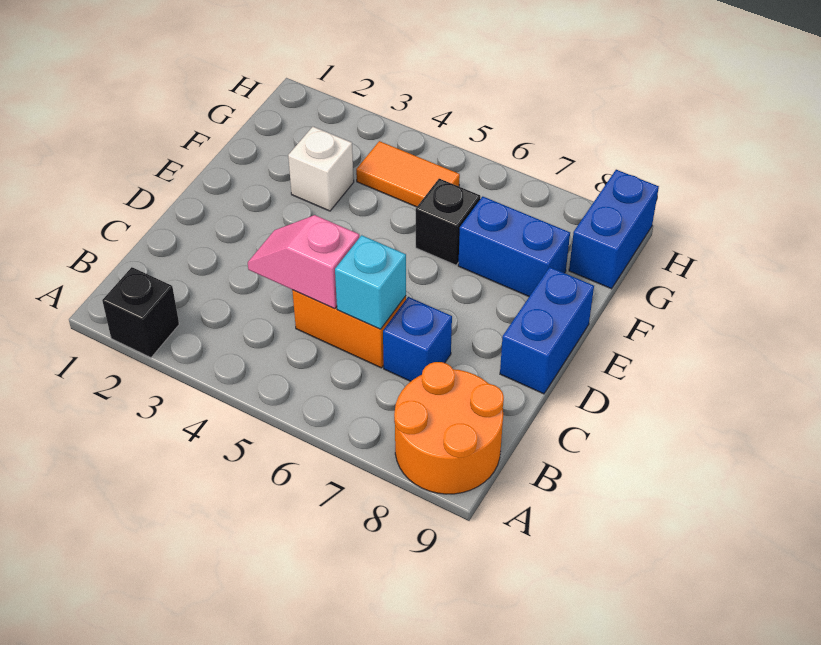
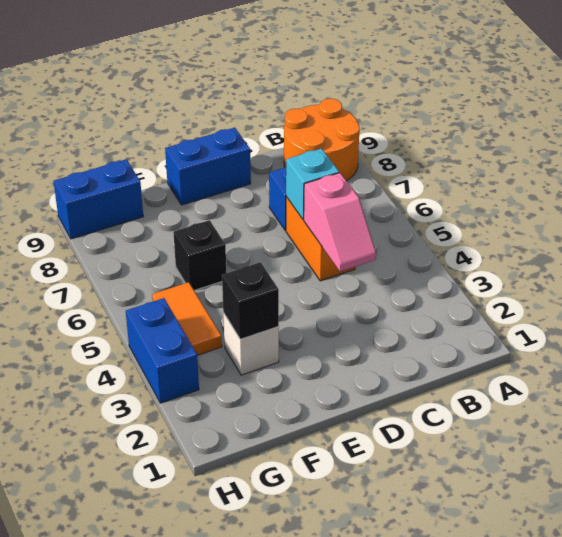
black brick A2 level 1 -> black brick F3 level 2
blue brick F7:F8 level 1 -> blue brick H3:H4 level 1

